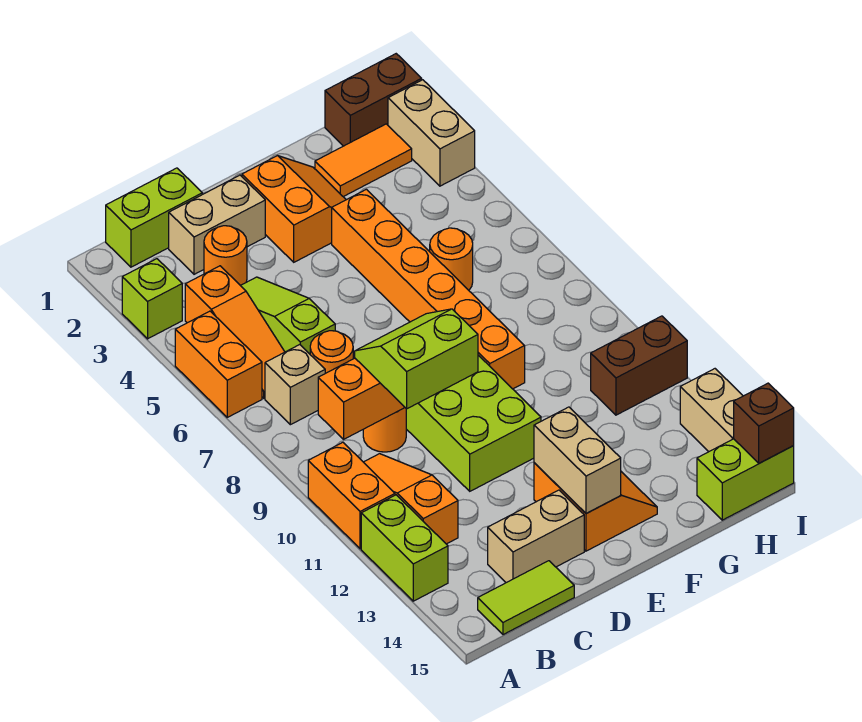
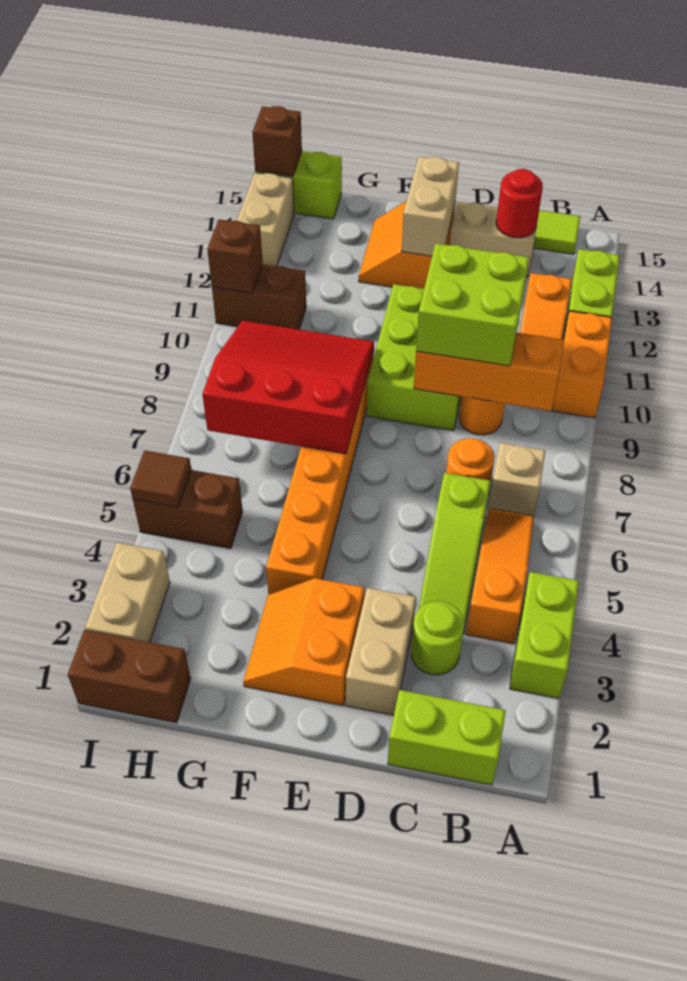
lime brick A3 level 1 -> lime brick A3:A4 level 1
orange brick A5:A6 level 1 -> none
tan brick C2:D2 level 1 -> tan brick D2:D3 level 1
orange round brick C3 level 1 -> lime round brick C3 level 1
lime slope C9:D10 level 3 top 10 -> lime brick C9:D10 level 3
none -> red round brick C14 level 2
none -> red slope F7:H9 level 2 top 7
orange tile G2:H2 level 1 -> none
orange round brick G6 level 1 -> none
none -> brown brick H5:I5 level 1
none -> brown tile I5 level 2
none -> brown brick I11 level 2

